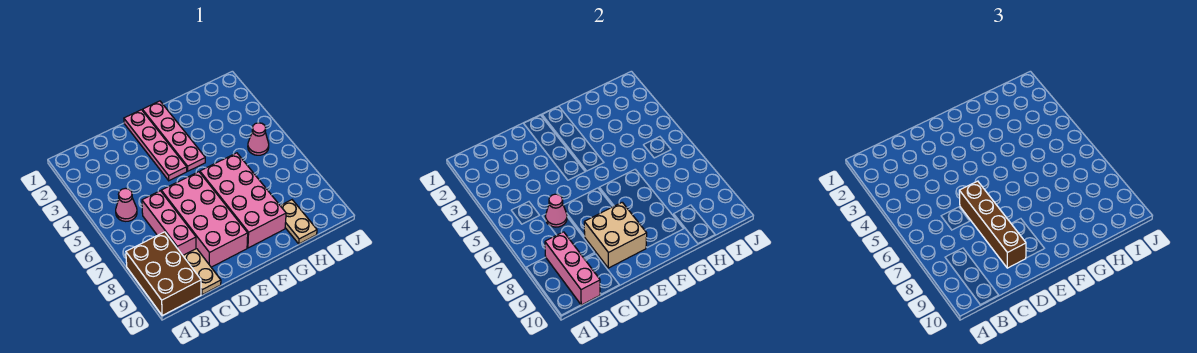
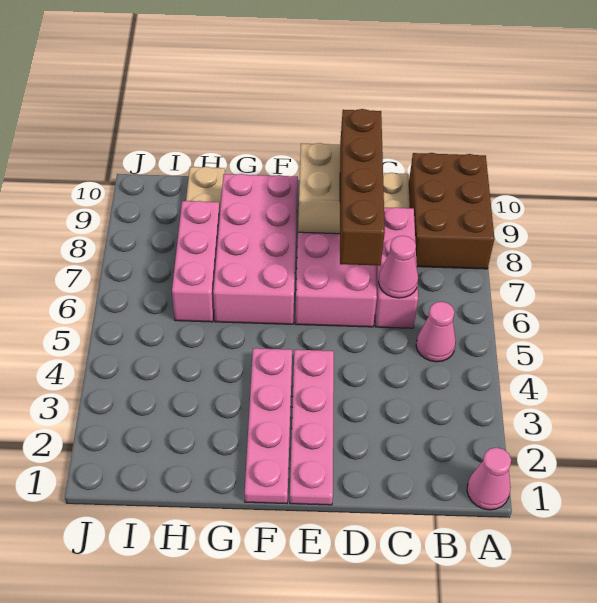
pink brick B8:B10 level 2 -> pink brick H6:H8 level 1
pink cone I5 level 1 -> pink cone A1 level 1

